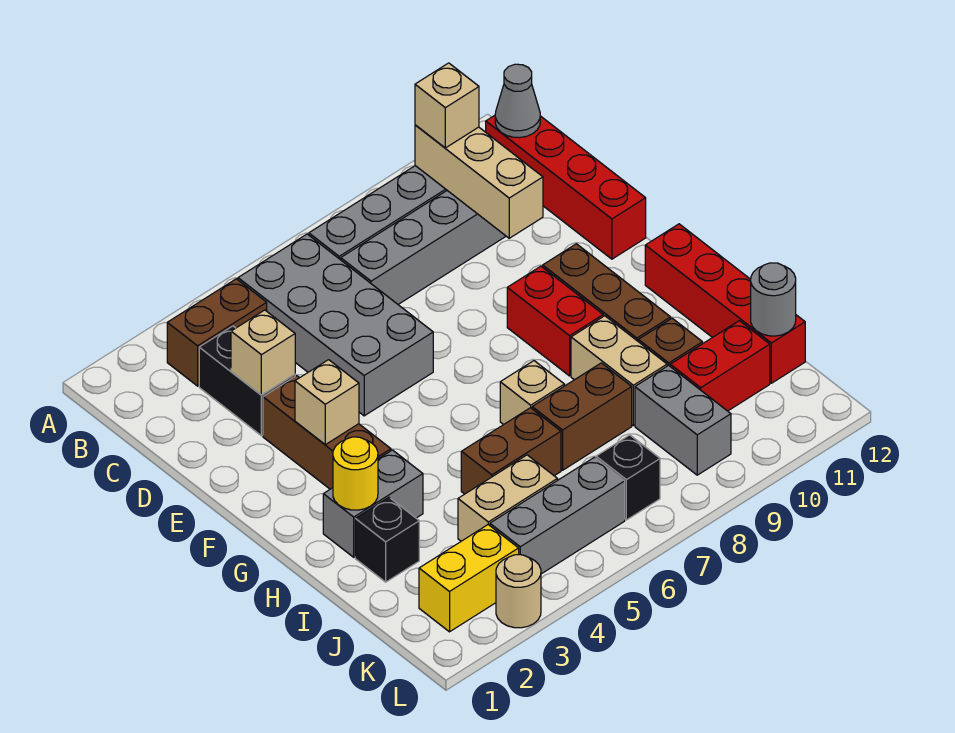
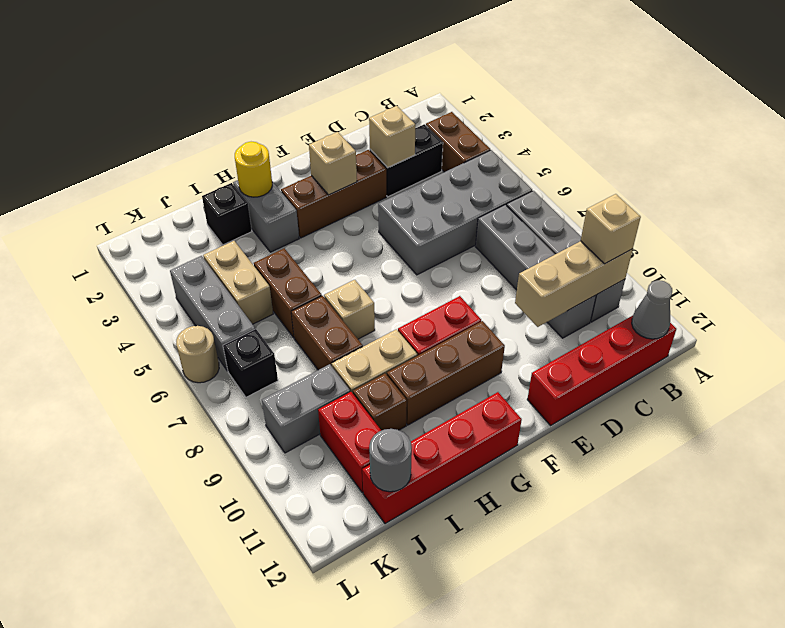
yellow brick K2:K3 level 1 -> none
tan round brick L3 level 1 -> tan round brick L6 level 1

